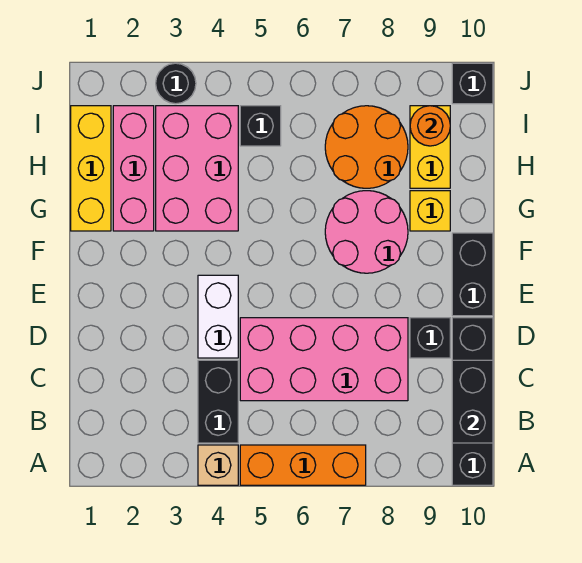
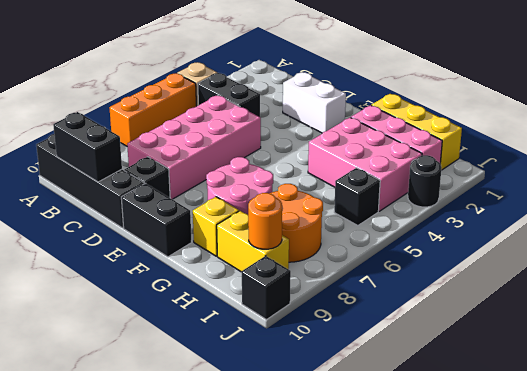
white brick D4:E4 level 1 -> white brick D2:E2 level 1

